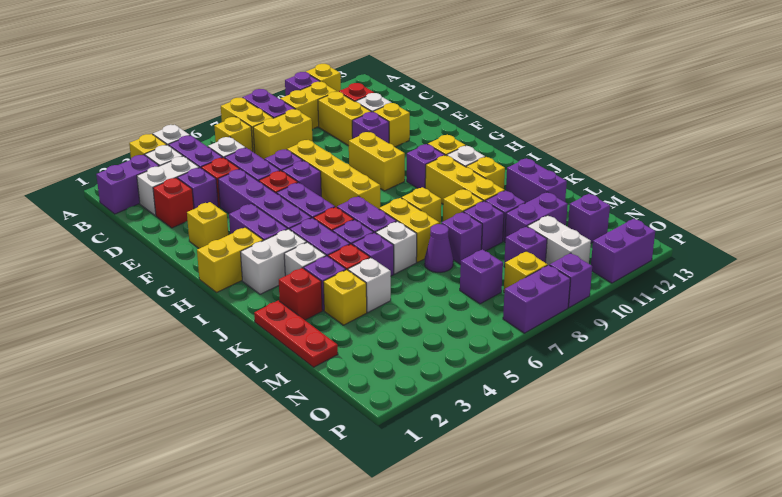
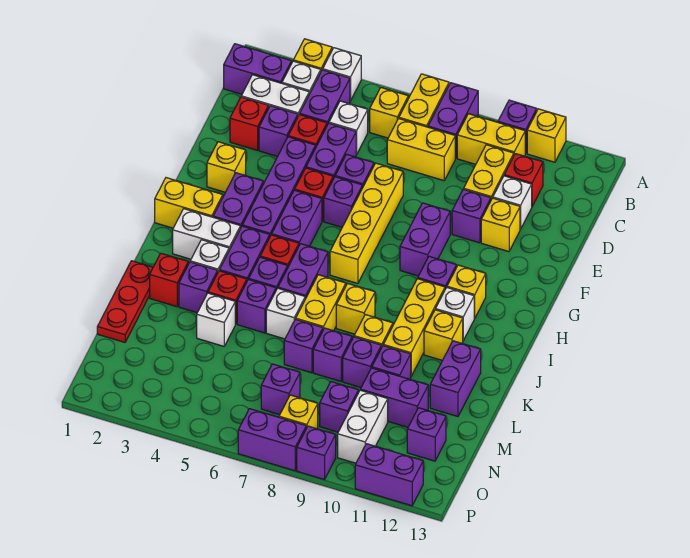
yellow brick F9:G9 level 1 -> purple brick F9:G9 level 1
yellow brick L3 level 1 -> none
purple cone L7 level 1 -> purple brick L7 level 1

